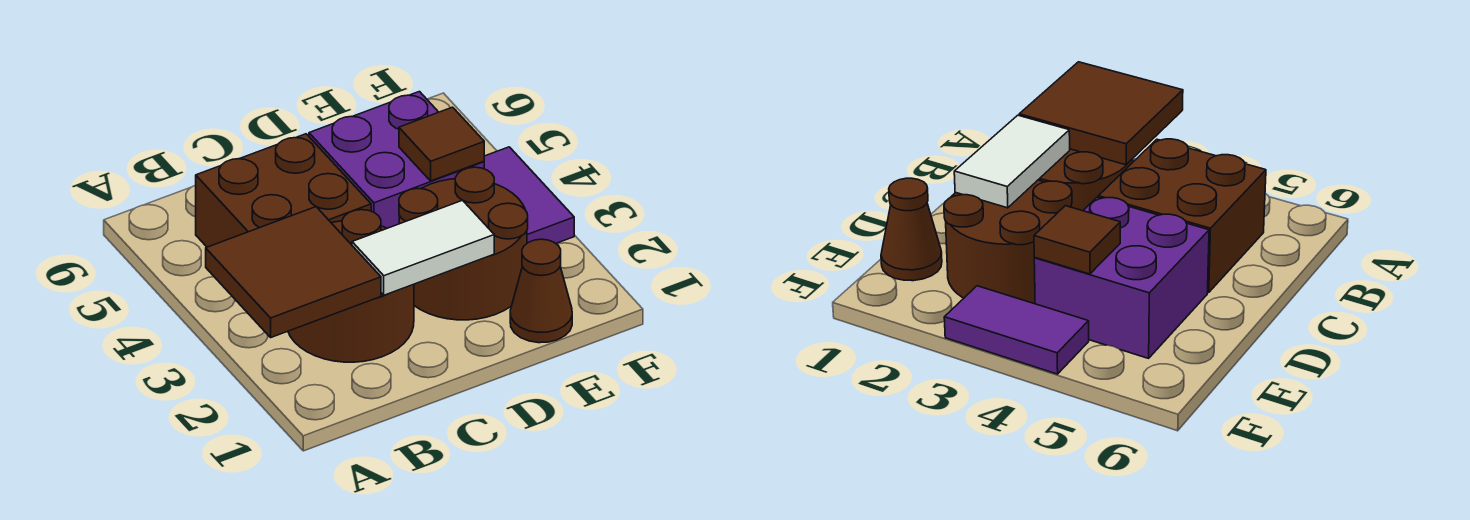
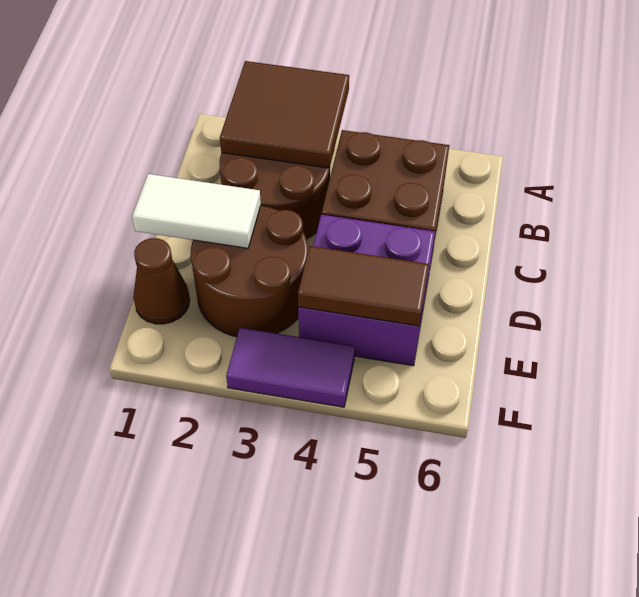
white tile C2:D2 level 2 -> white tile D1:D2 level 2
brown tile E4 level 2 -> brown tile E4:E5 level 2

